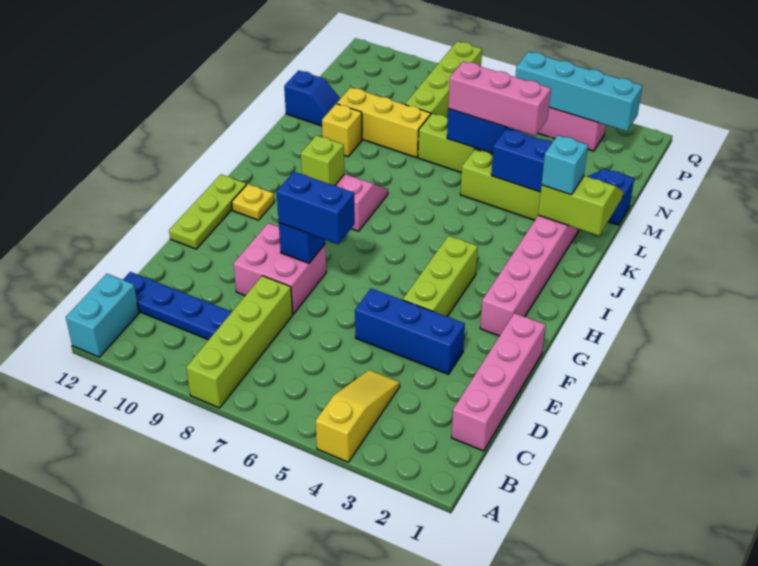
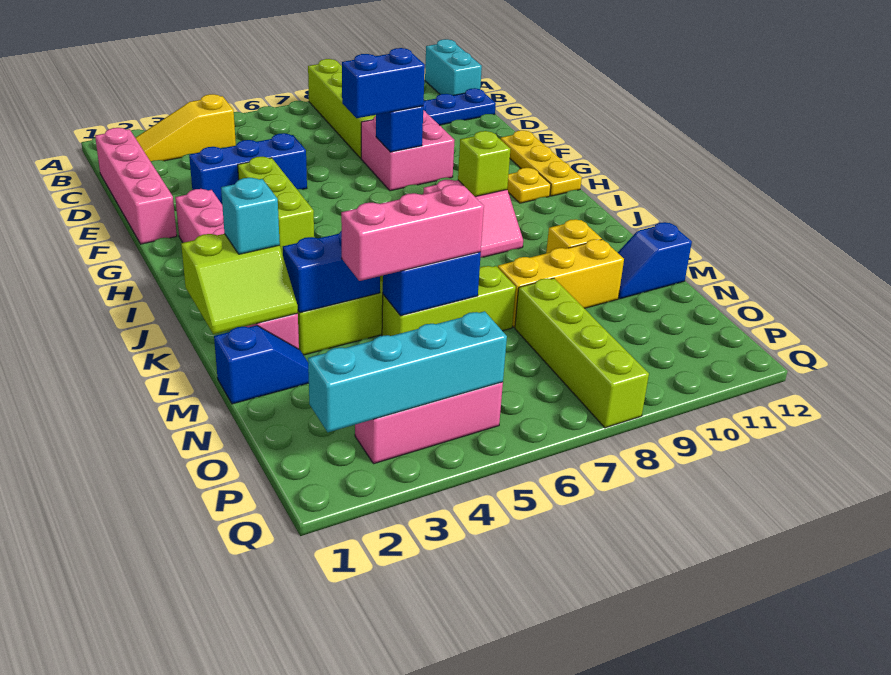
yellow slope A4:C4 level 1 top A -> yellow slope B2:B4 level 1 top 4
lime plate F12:H12 level 1 -> yellow plate F12:H12 level 1

